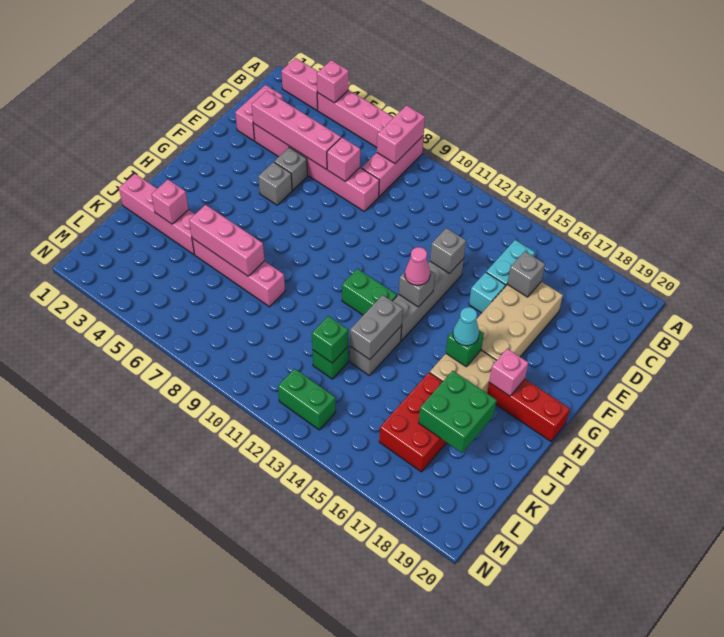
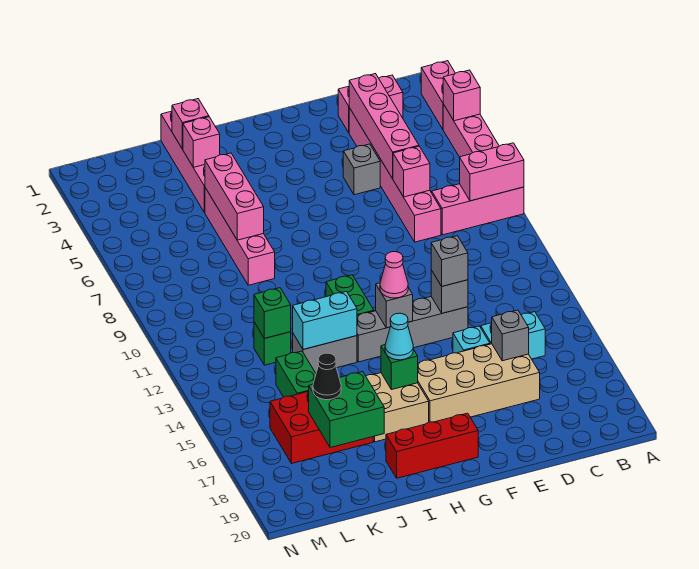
grey brick F5 level 1 -> grey brick E13 level 3
red brick H18:H20 level 1 -> red brick G19:I19 level 1
pink brick H18 level 2 -> pink brick J2 level 2
grey brick I13:J13 level 2 -> cyan brick I13:J13 level 2
none -> black cone K17 level 3
green brick M12:M13 level 1 -> green brick K14:K15 level 1

